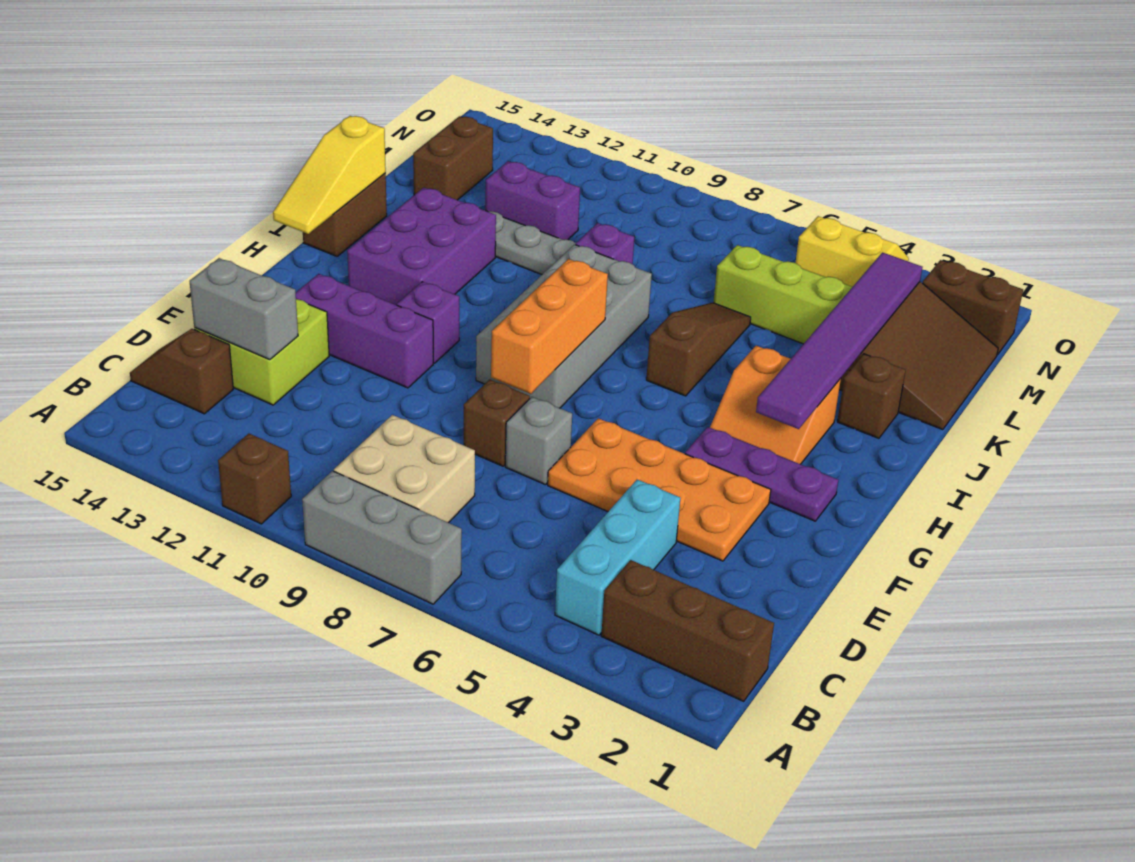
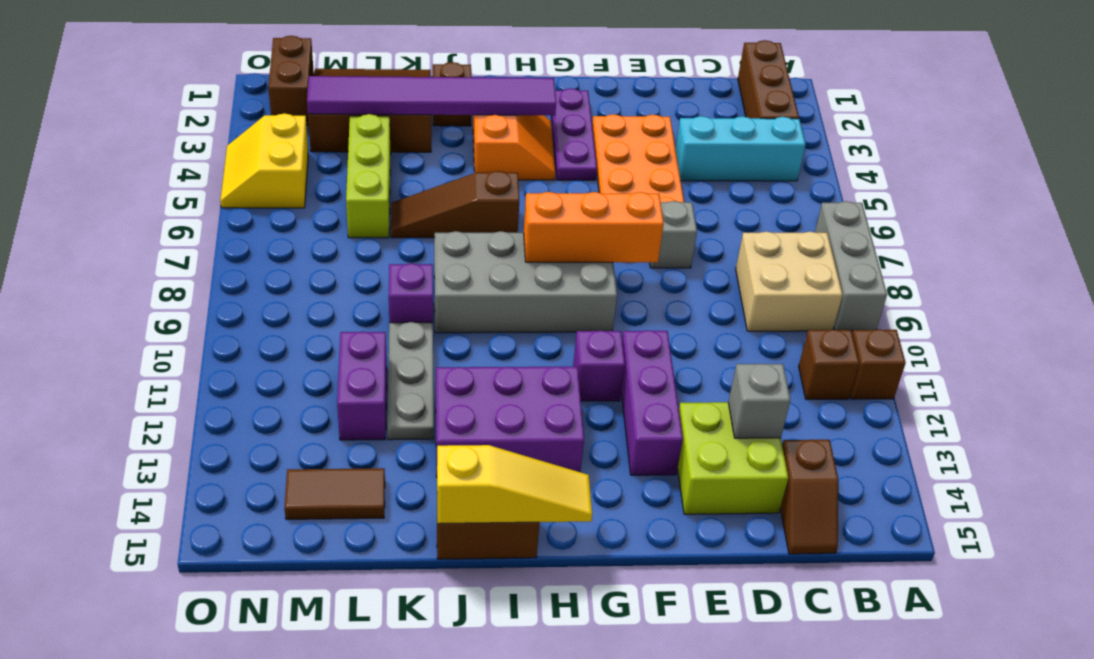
grey brick D13:D14 level 2 -> grey brick D13 level 2
brown brick E8 level 1 -> brown brick B11 level 1
brown brick L14:M14 level 1 -> brown tile L14:M14 level 1

